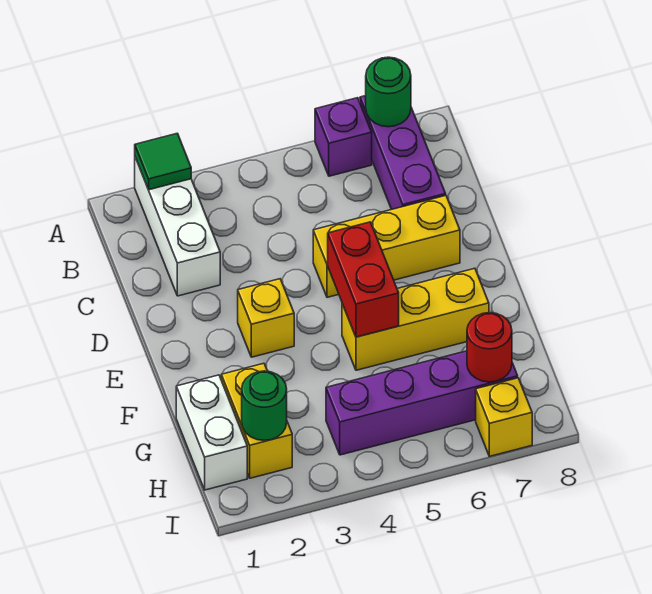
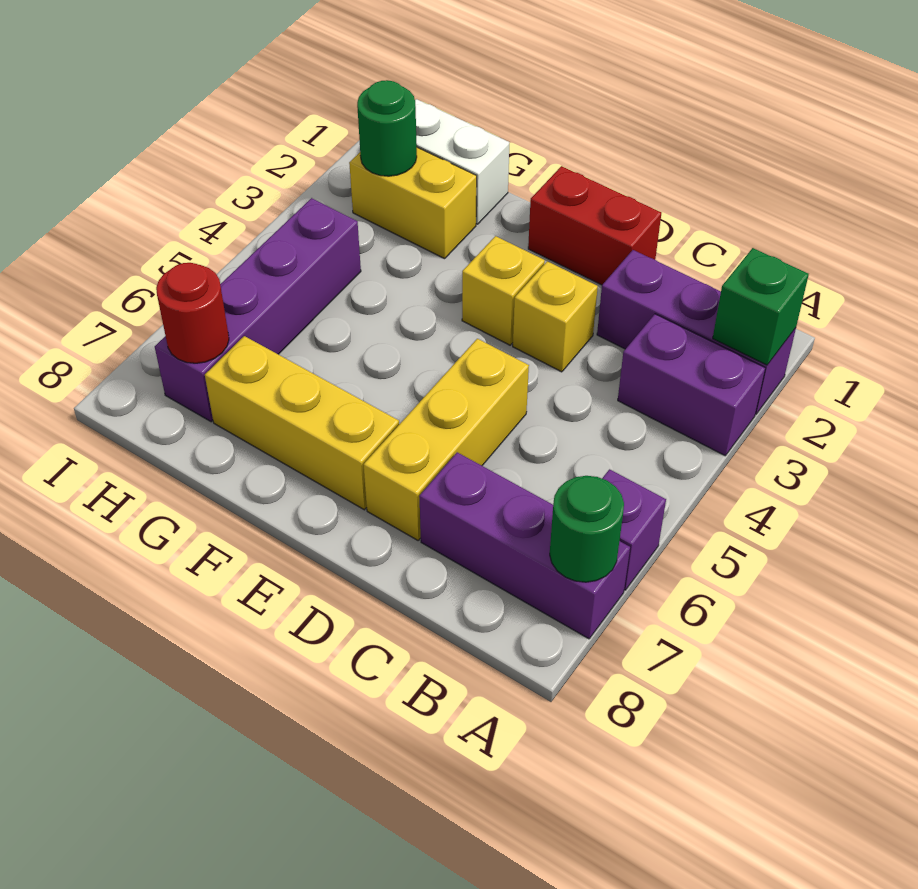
white brick A2:C2 level 1 -> purple brick A2:C2 level 1
green tile A2 level 2 -> green brick A2 level 2
none -> purple brick A3:B3 level 1
red brick E5:F5 level 2 -> red brick D1:E1 level 1
yellow brick F5:F7 level 1 -> yellow brick E7:G7 level 1
yellow brick I7 level 1 -> yellow brick D3 level 1

